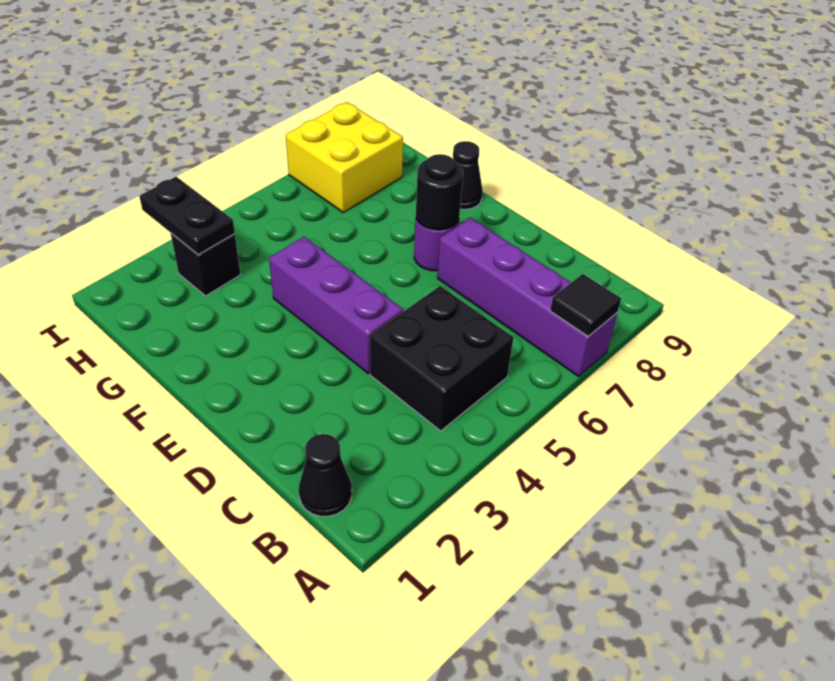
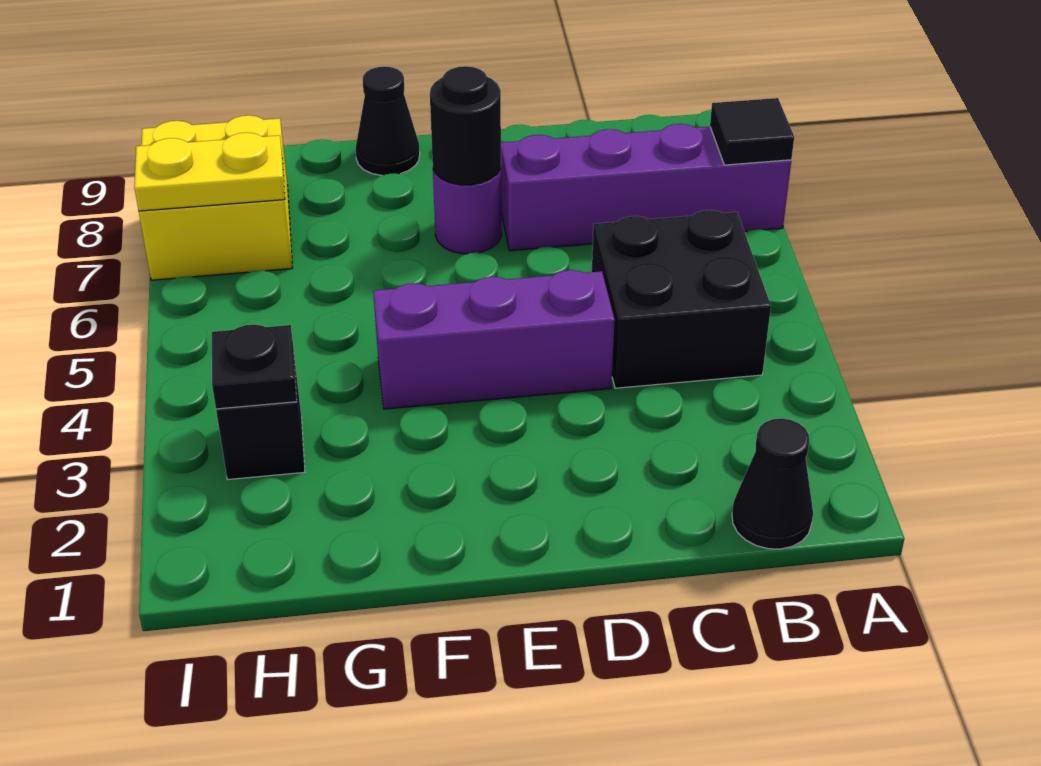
black plate H3:I3 level 2 -> black plate H3 level 2
none -> yellow plate H7:I7 level 2

